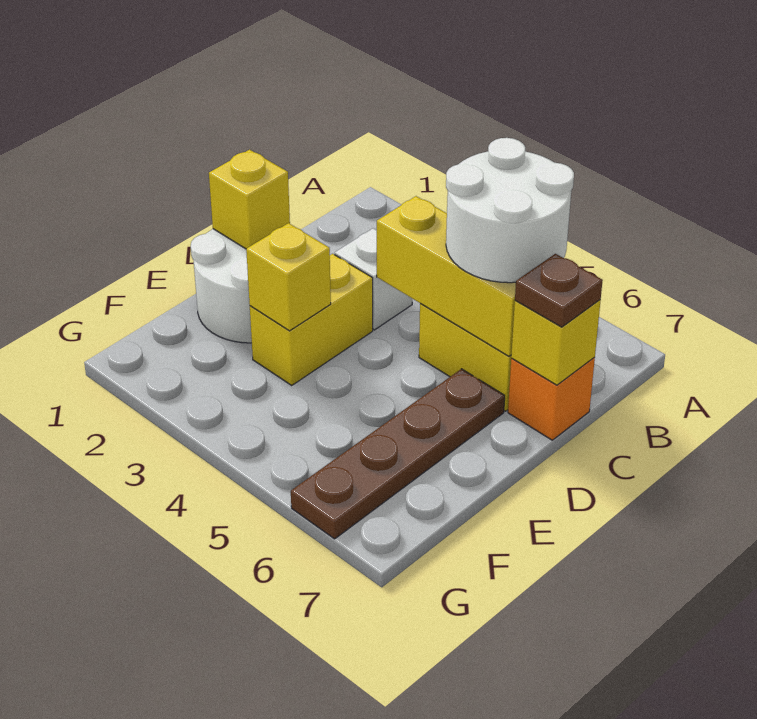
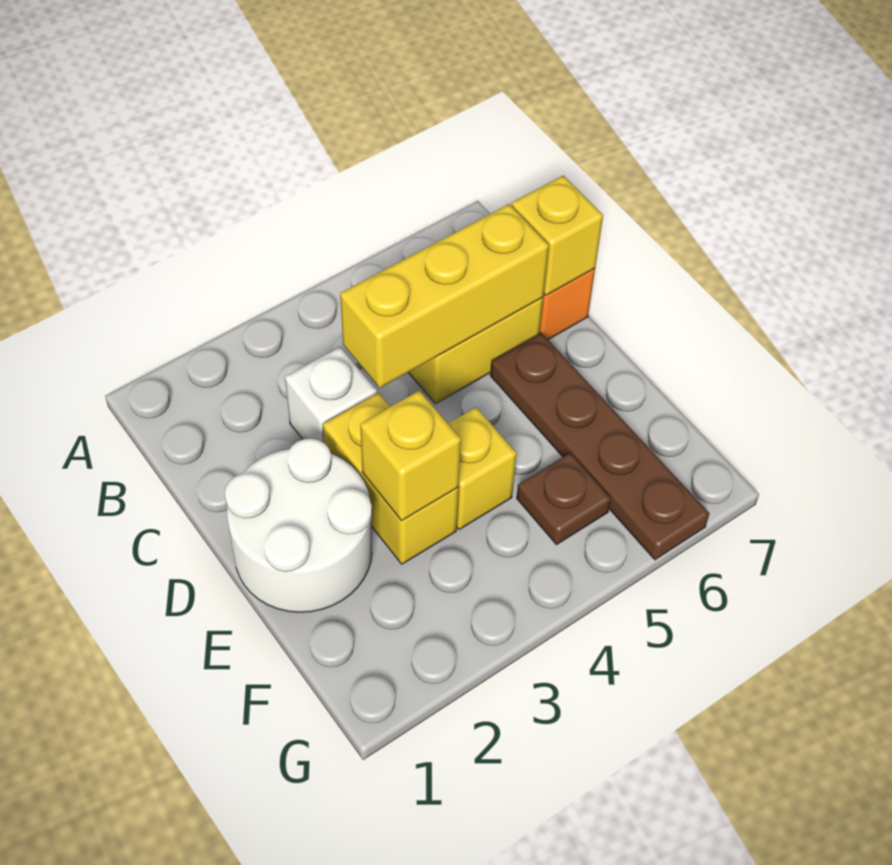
white round brick B5:C6 level 3 -> none
brown plate C7 level 3 -> brown plate F5 level 1
yellow brick D1 level 2 -> yellow brick E4 level 1

